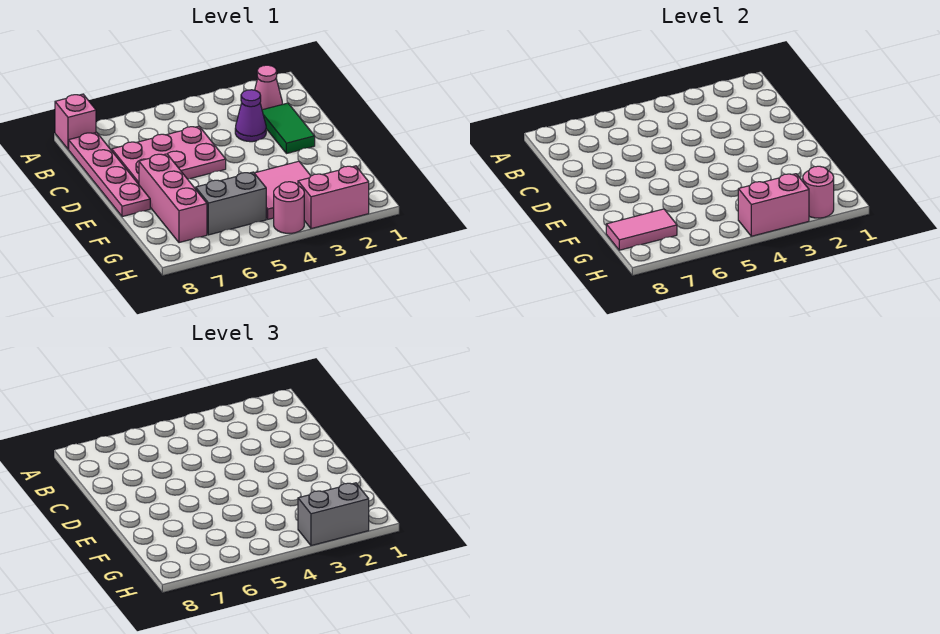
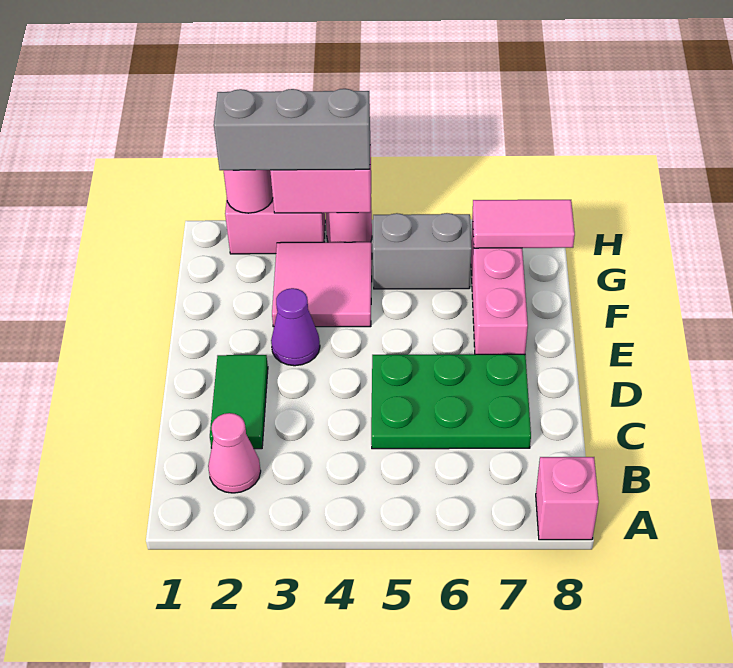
pink plate B8:E8 level 1 -> none
purple cone C3 level 1 -> purple cone E3 level 1
pink plate C5:D7 level 1 -> green plate C5:D7 level 1
grey brick H2:H3 level 3 -> grey brick H2:H4 level 3

